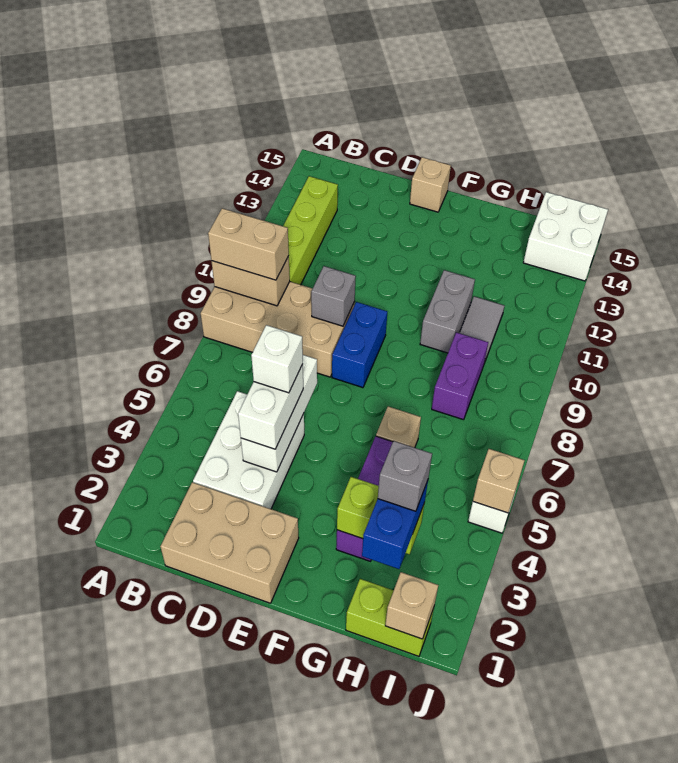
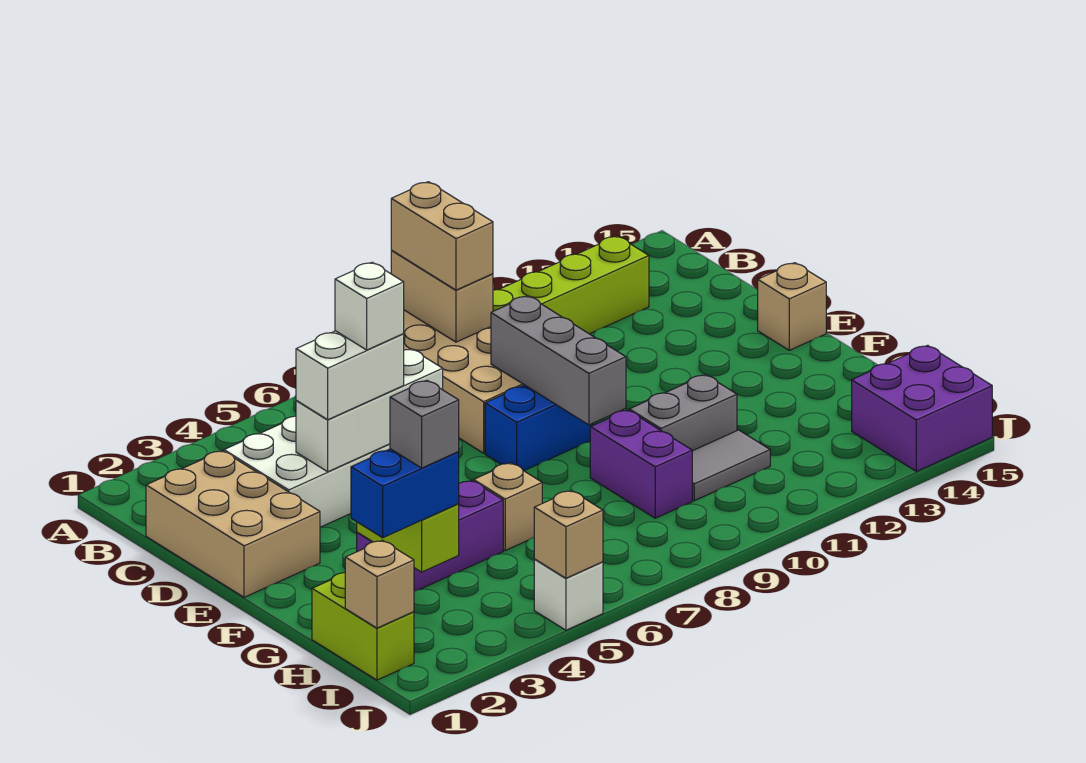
grey brick D9 level 2 -> grey brick D9:F9 level 2
purple brick H8:H9 level 1 -> purple brick G9:H9 level 1
white brick I14:J15 level 1 -> purple brick I14:J15 level 1

